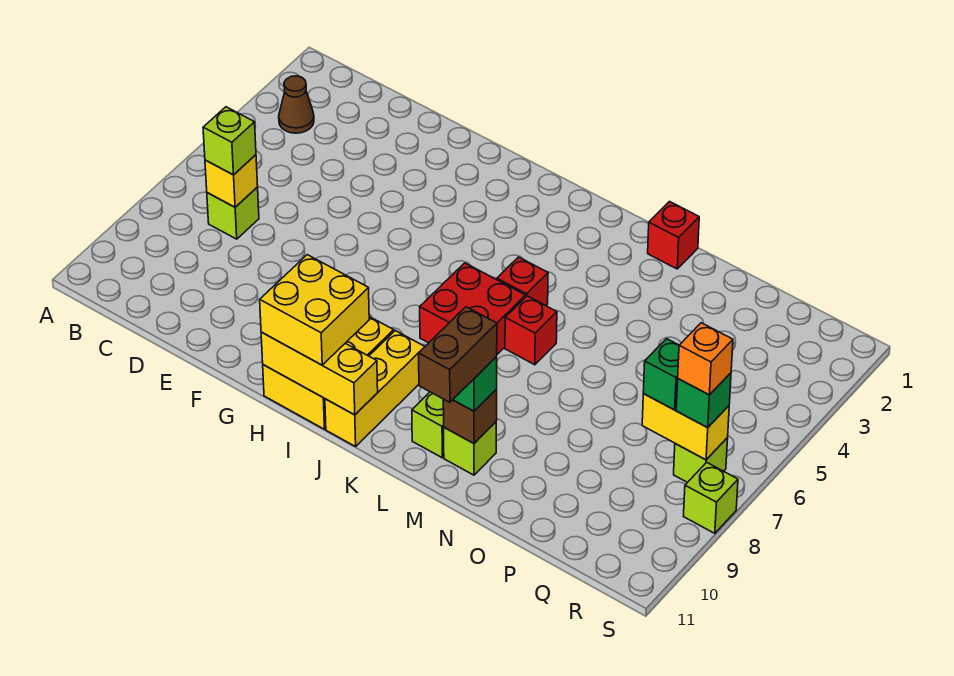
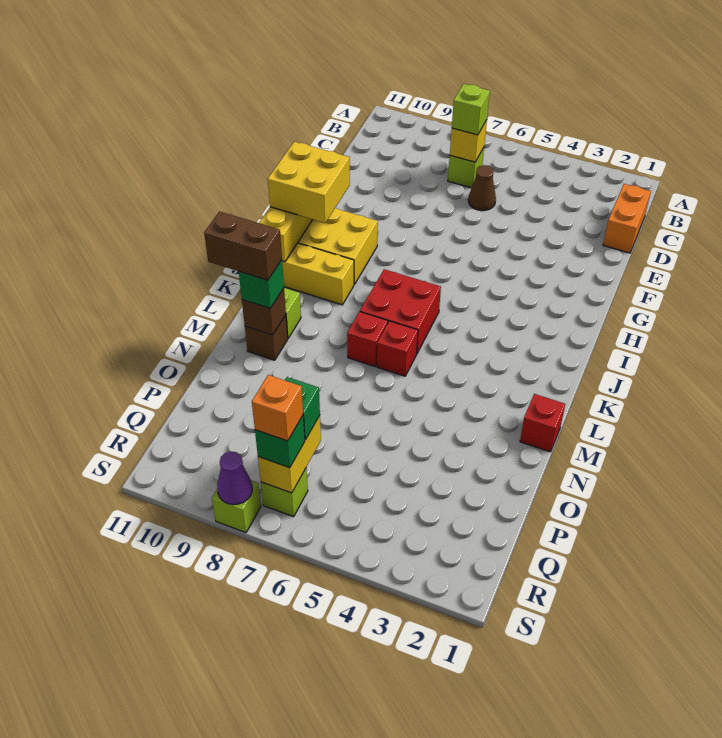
brown cone B3 level 1 -> brown cone D6 level 1
none -> orange brick C1:D1 level 1
red brick K5 level 1 -> red brick L7 level 1
lime brick M10 level 1 -> brown brick M10 level 1
none -> purple cone S8 level 2

